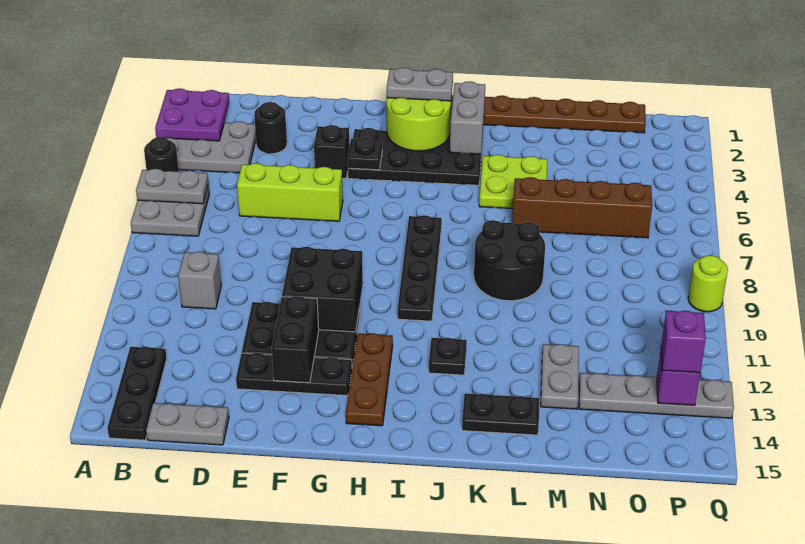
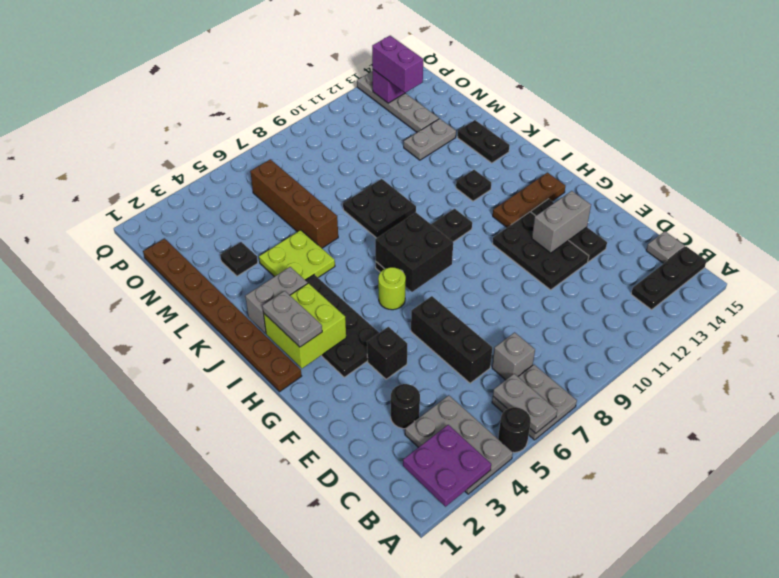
grey brick C10 level 1 -> grey brick C7 level 1
grey plate C15:D15 level 1 -> grey plate C15 level 1
lime brick D6:F6 level 1 -> black brick D6:F6 level 1
black brick F10:G11 level 2 -> black brick H7:I8 level 2
black brick F12:F13 level 2 -> grey brick F12:F13 level 2
black plate G4 level 2 -> black plate M3 level 1
lime round brick H2:I3 level 2 -> lime brick H2:I3 level 2
black round brick K8:L9 level 1 -> black plate K8:L9 level 1
purple brick P13 level 3 -> purple brick O13:P13 level 3
lime round brick Q9 level 1 -> lime round brick H6 level 1

